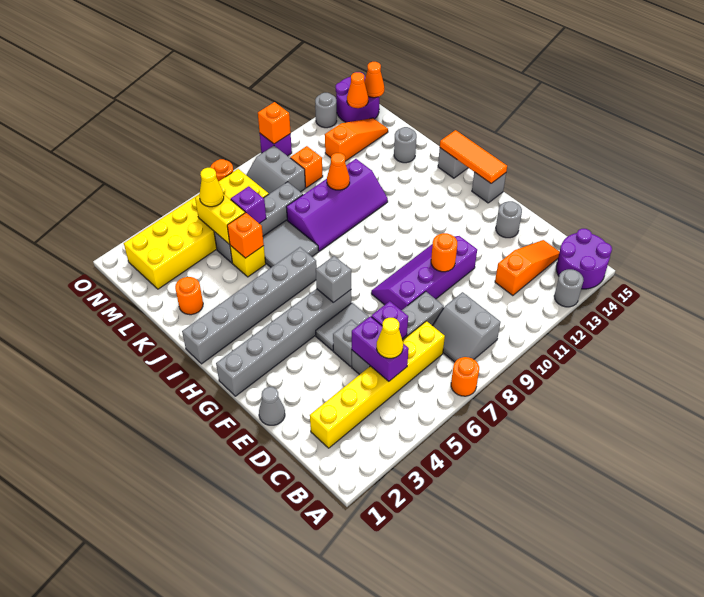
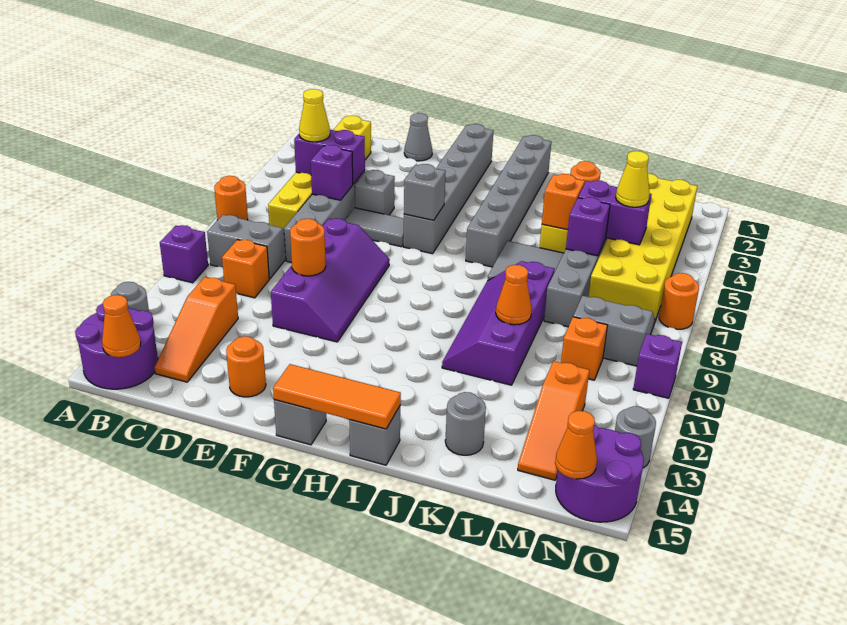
none -> purple brick A10 level 1
grey round brick E14 level 1 -> orange round brick E14 level 1
grey tile F5:F6 level 1 -> grey tile E6:F6 level 1
yellow brick L5:M5 level 2 -> purple brick L5:M5 level 2
orange cone N14 level 2 -> orange cone B15 level 2
orange brick O10 level 2 -> orange brick C10 level 1

